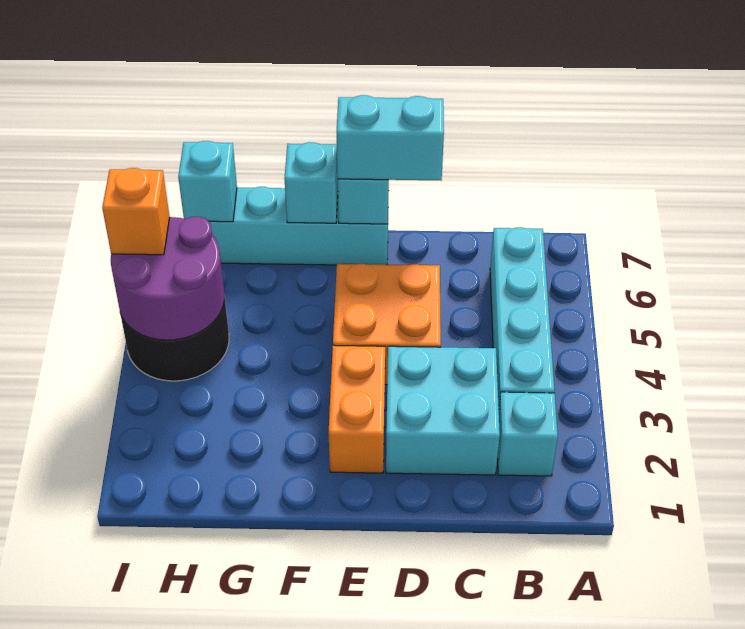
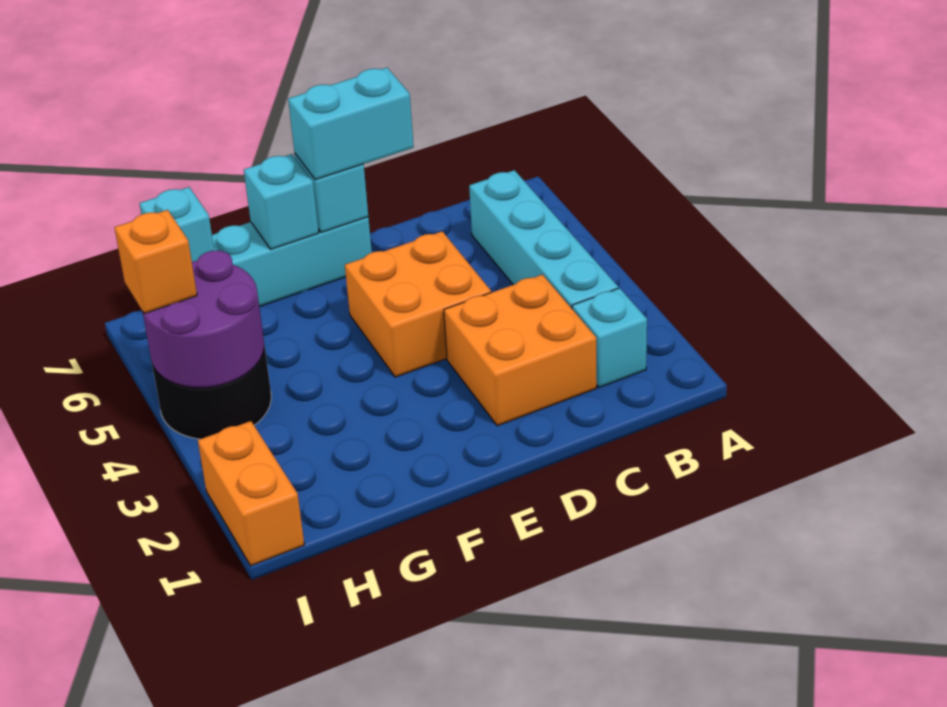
cyan brick C2:D3 level 1 -> orange brick C2:D3 level 1
orange brick E2:E3 level 1 -> orange brick I1:I2 level 1

